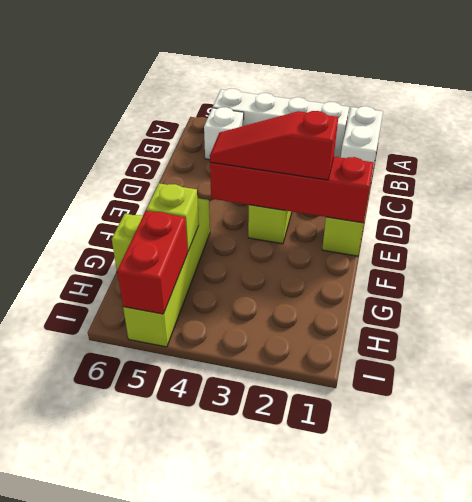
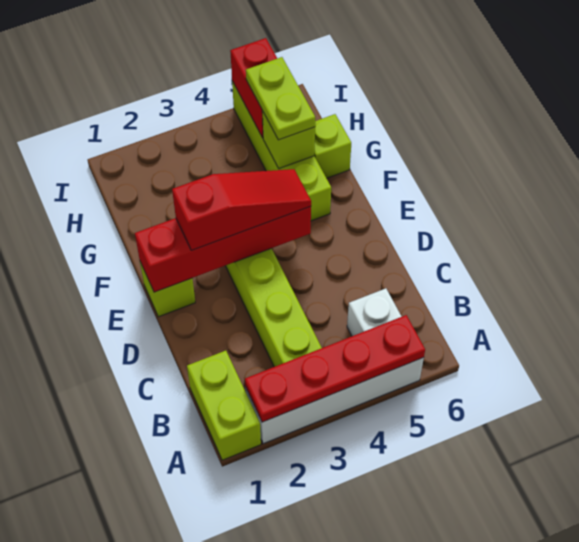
white brick A1:B1 level 1 -> lime brick A1:B1 level 1
none -> red plate A2:A5 level 2
none -> lime plate G5:H5 level 3

